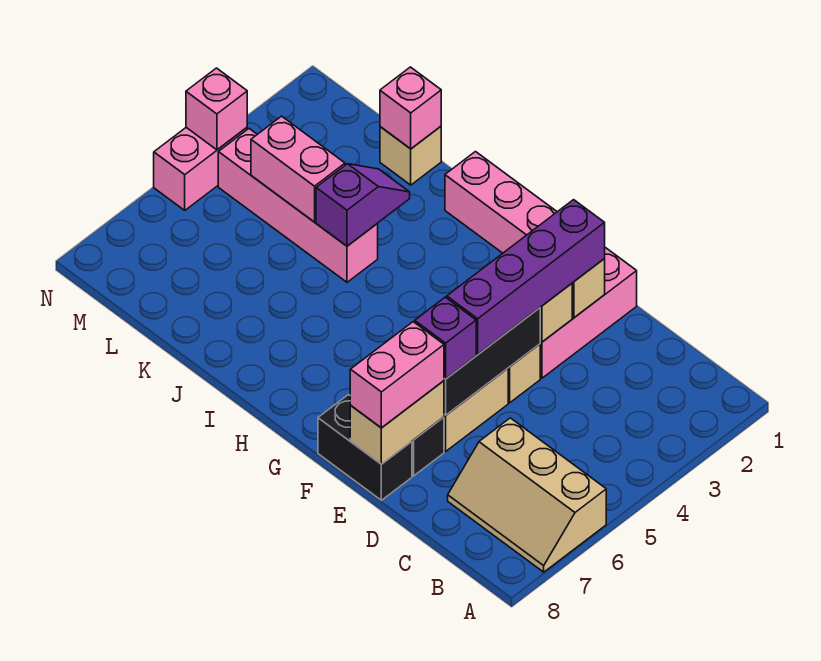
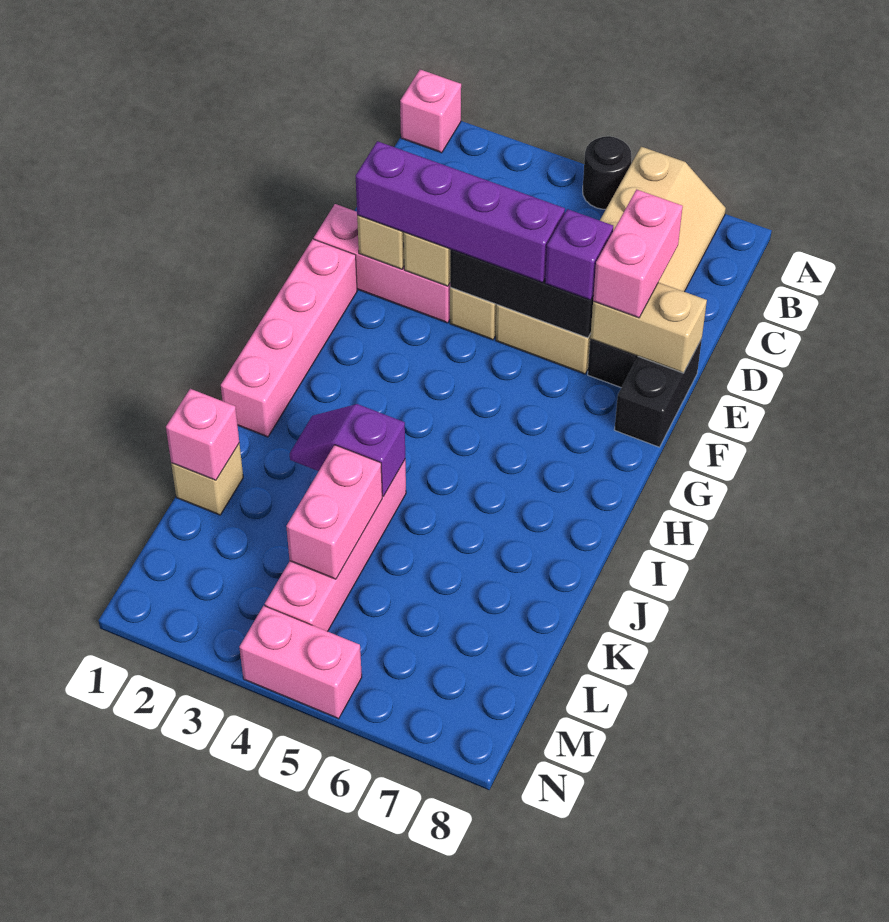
none -> black round brick A5 level 1
pink brick E7:E8 level 3 -> pink brick D7:E7 level 3
pink brick N4 level 2 -> pink brick A1 level 1

